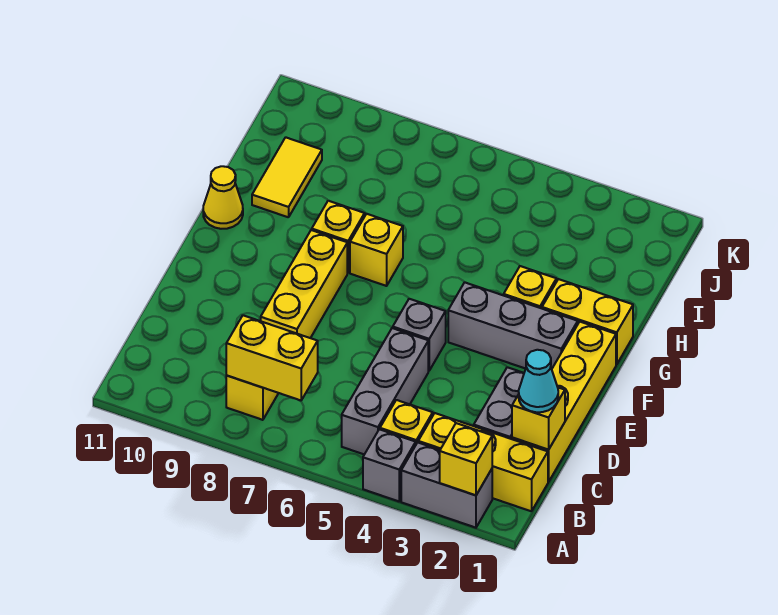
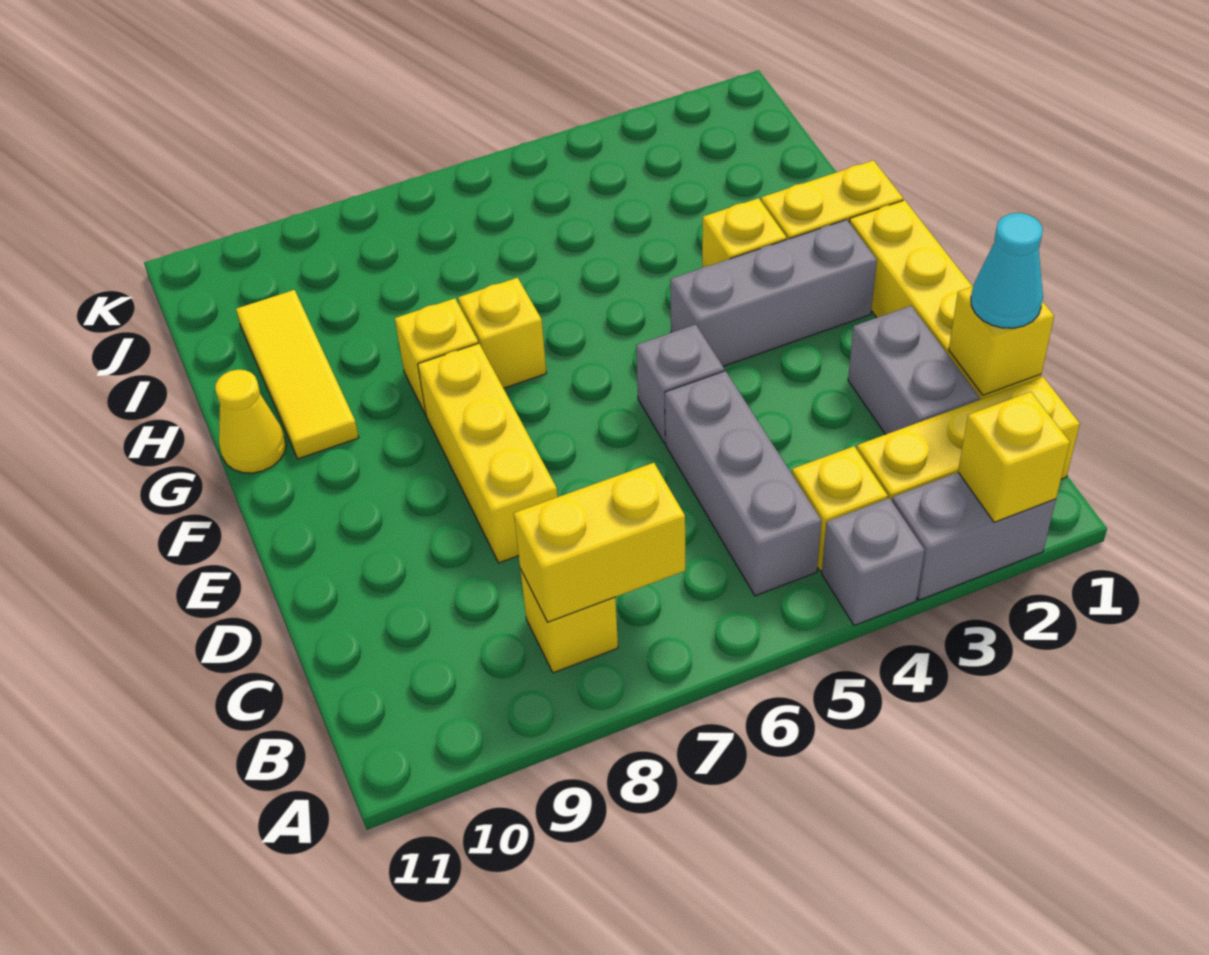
yellow tile H10:I10 level 1 -> yellow tile G10:I10 level 1

